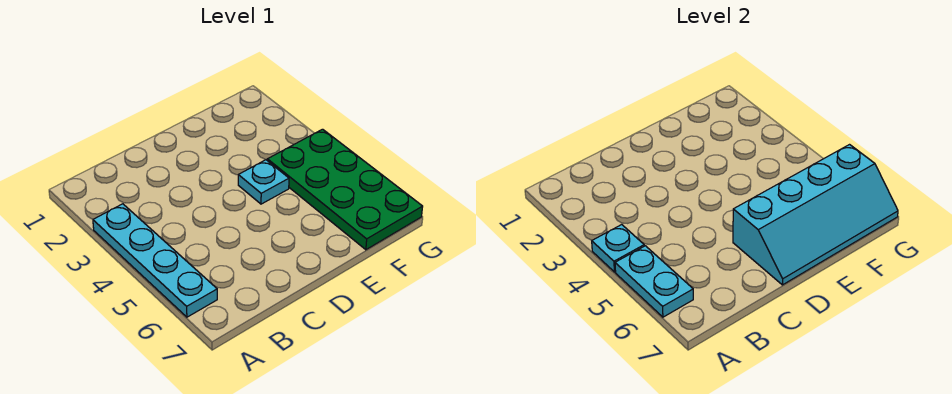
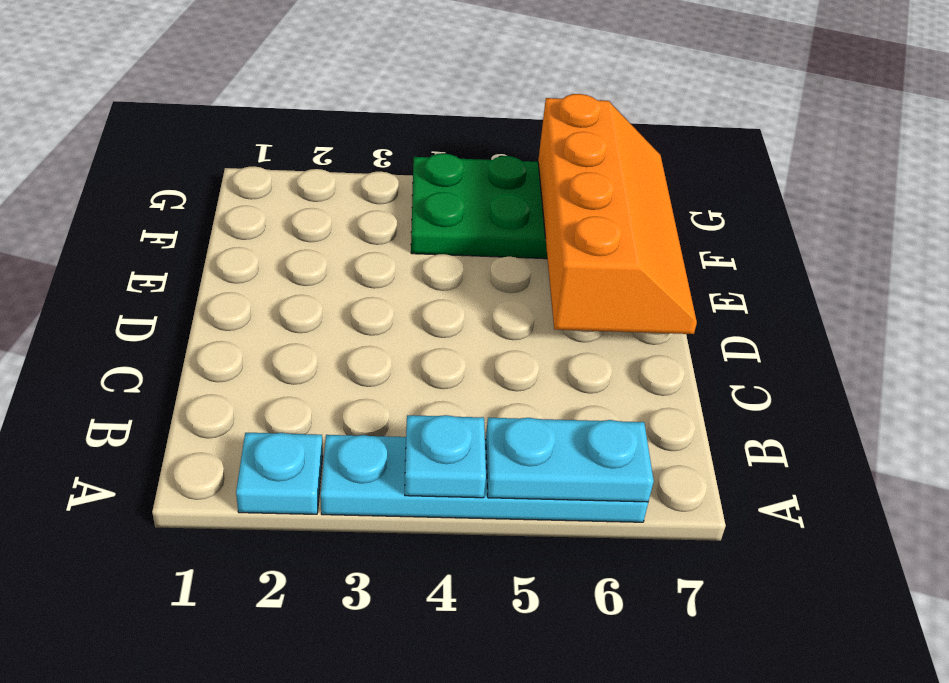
cyan slope D6:G7 level 2 top 6 -> orange slope D6:G7 level 2 top 6
cyan plate E4 level 1 -> cyan plate A2 level 1

